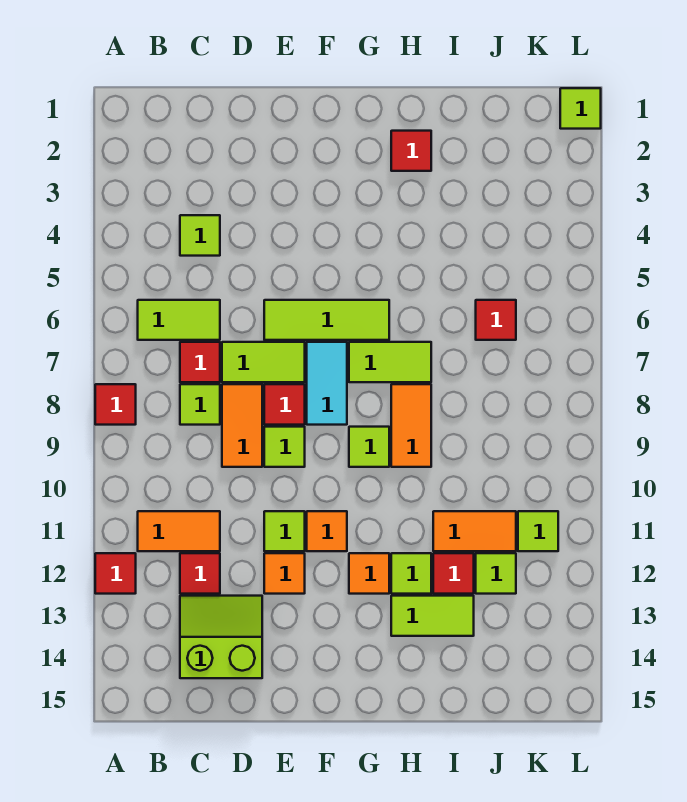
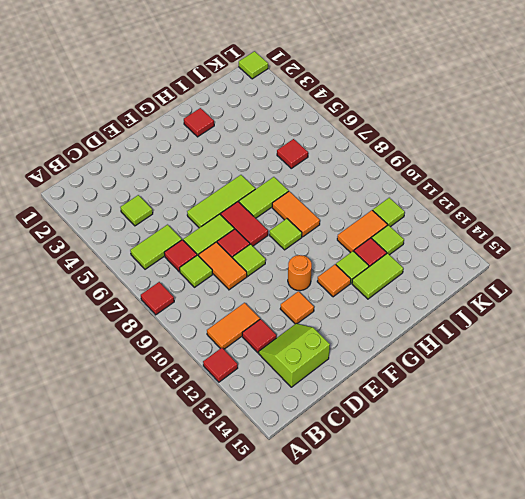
lime tile E11 level 1 -> none
cyan tile F7:F8 level 1 -> red tile F7:F8 level 1
orange tile F11 level 1 -> orange round brick F11 level 1

